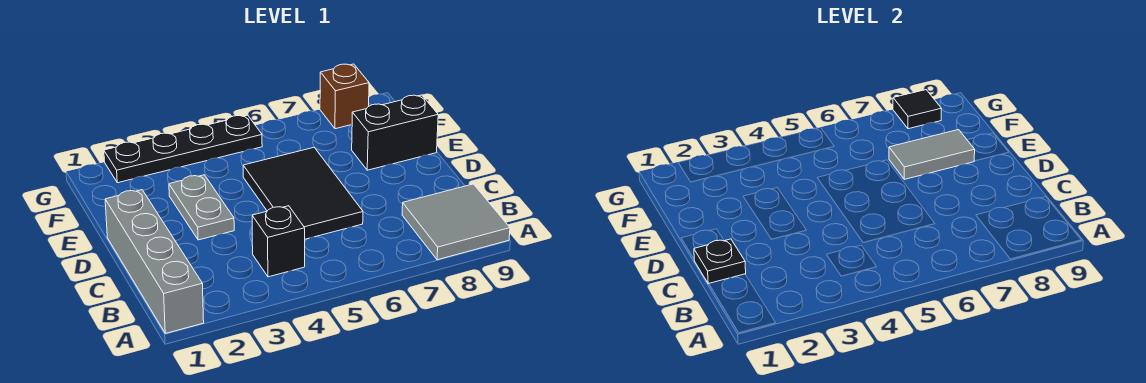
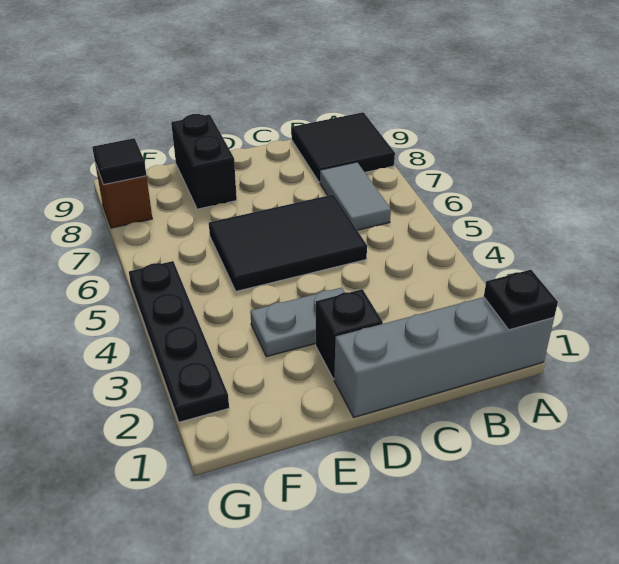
grey tile A8:B9 level 1 -> black tile A8:B9 level 1
black brick B4 level 1 -> black brick D2 level 1
black plate C1 level 2 -> black plate A1 level 2
grey tile E7:E8 level 2 -> grey tile B6:B7 level 1

